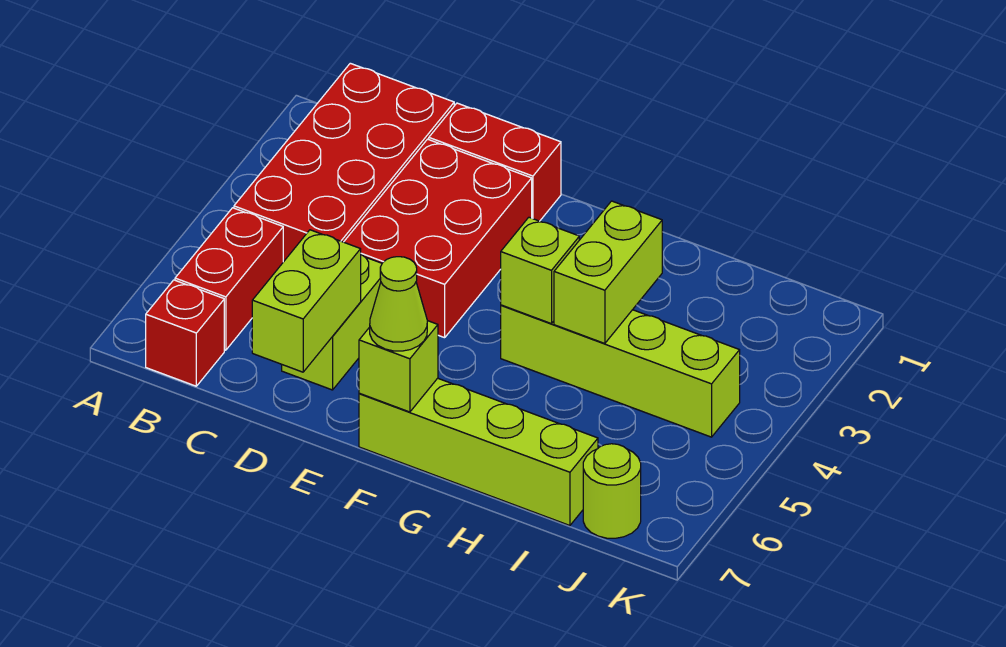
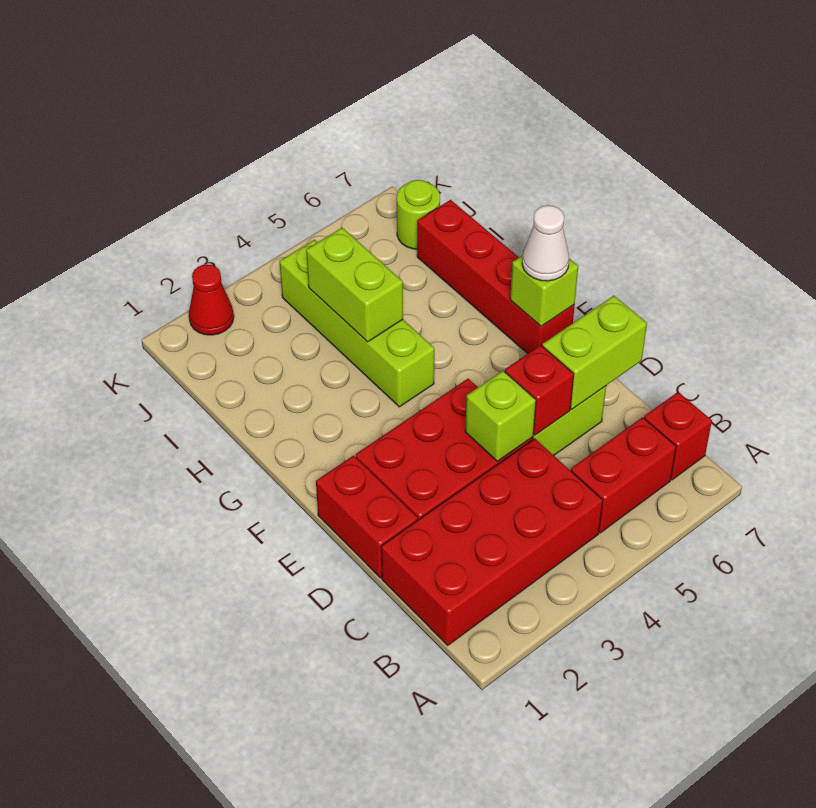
none -> red brick D5 level 2
lime brick F7:I7 level 1 -> red brick F7:I7 level 1
lime cone F7 level 3 -> white cone F7 level 3
lime brick G4 level 2 -> lime brick D4 level 2
lime brick H3:H4 level 2 -> lime brick H4:I4 level 2
none -> red cone K2 level 1

